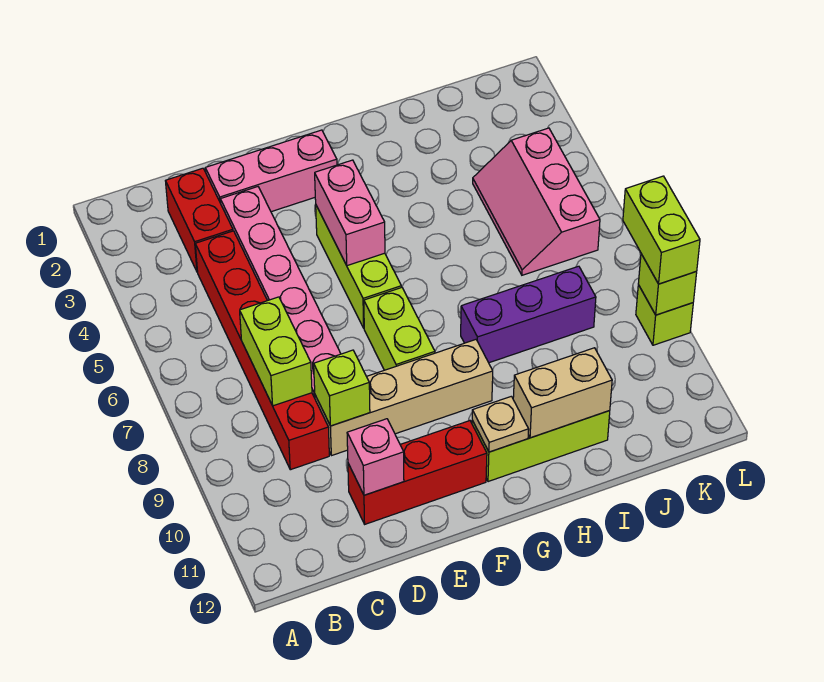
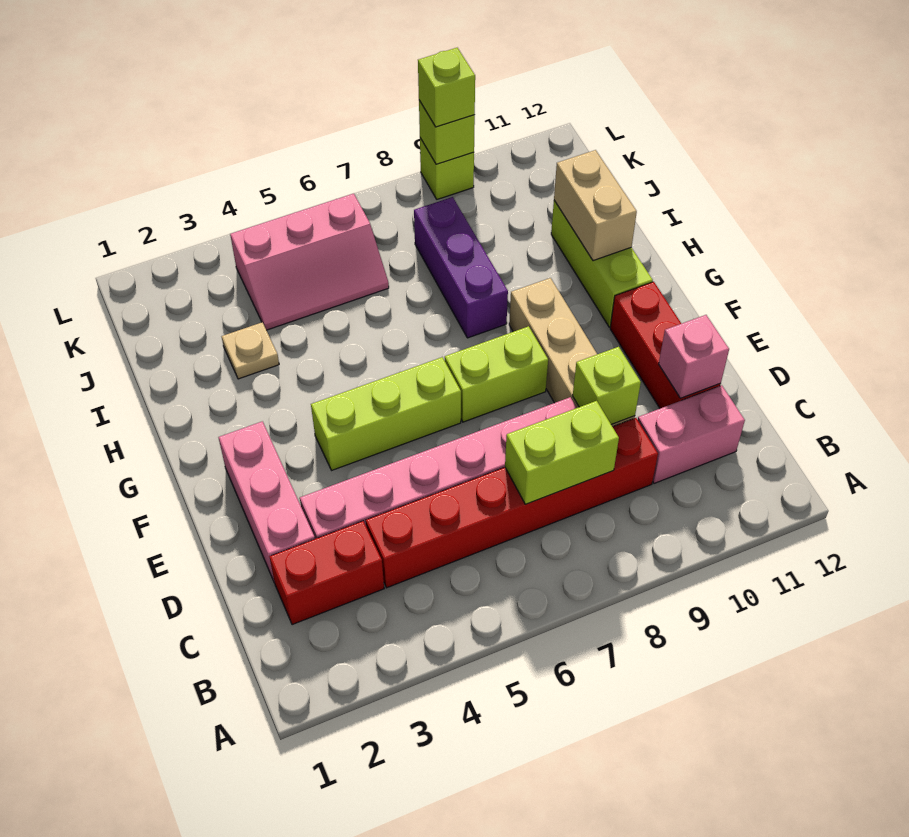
pink brick F4:F5 level 2 -> pink brick C10:C11 level 1
tan plate G11 level 2 -> tan plate I3 level 1
lime brick L8:L9 level 3 -> lime brick L9 level 3

